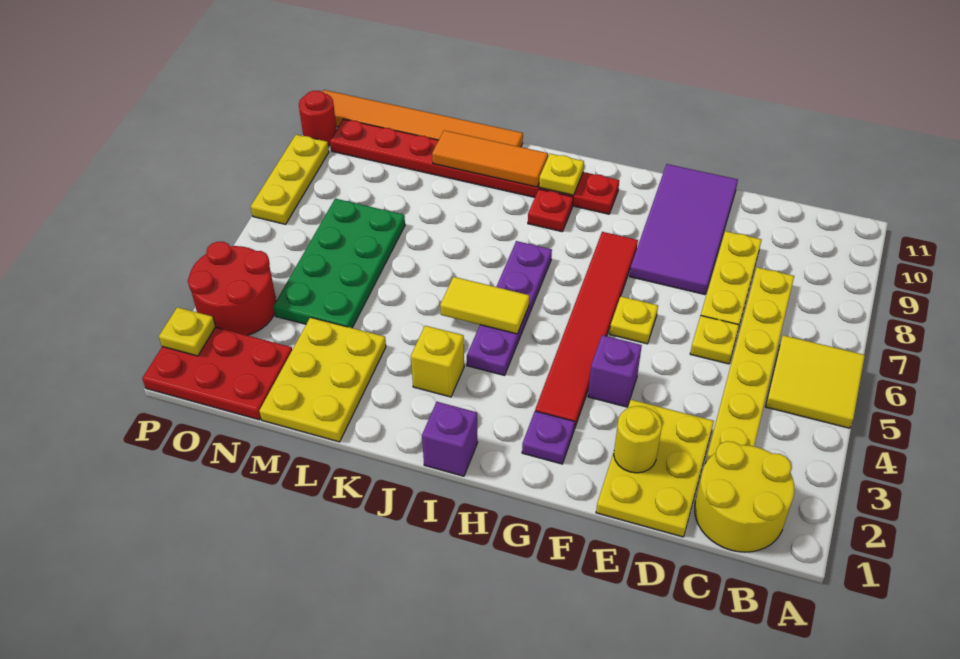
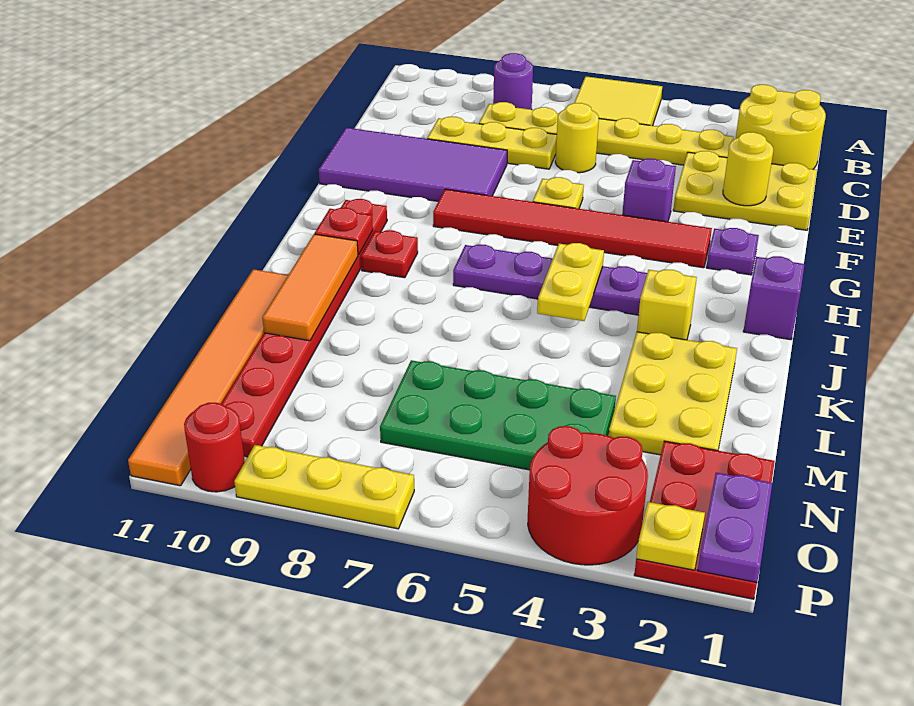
none -> purple round brick B8 level 1
yellow plate D6 level 1 -> yellow round brick D6 level 1
yellow tile I5:J5 level 2 -> yellow plate I5:J5 level 2
yellow plate I10 level 2 -> red plate I10 level 2
yellow plate L1:M3 level 1 -> yellow plate K2:M3 level 1
none -> purple plate O1:P1 level 2

